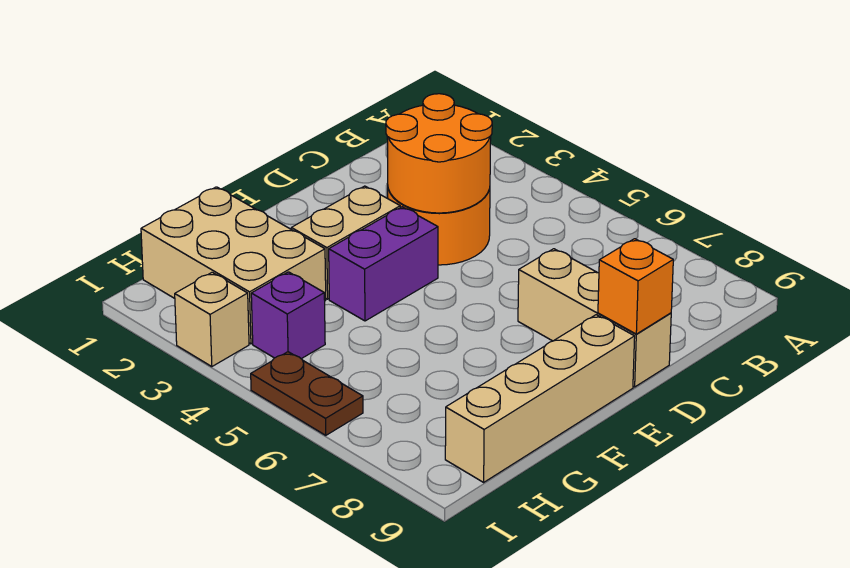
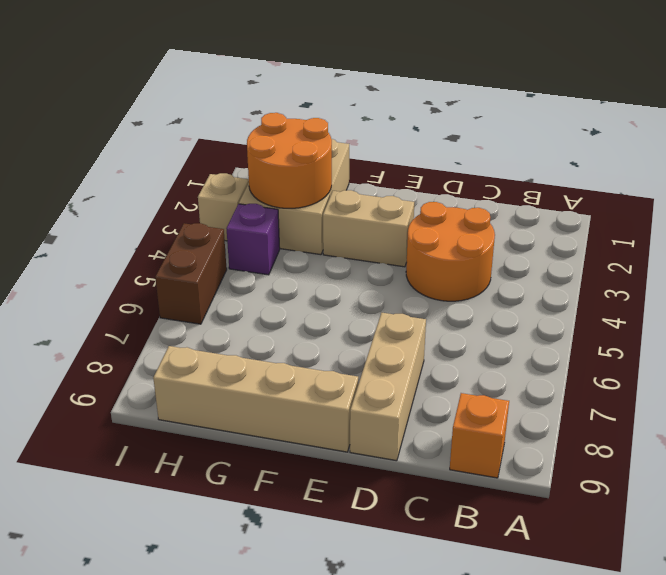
orange round brick C3:D4 level 2 -> orange round brick G2:H3 level 2
orange brick D9 level 2 -> orange brick B9 level 1
purple brick E4:F4 level 1 -> none
brown plate I5:I6 level 1 -> brown brick I5:I6 level 1

